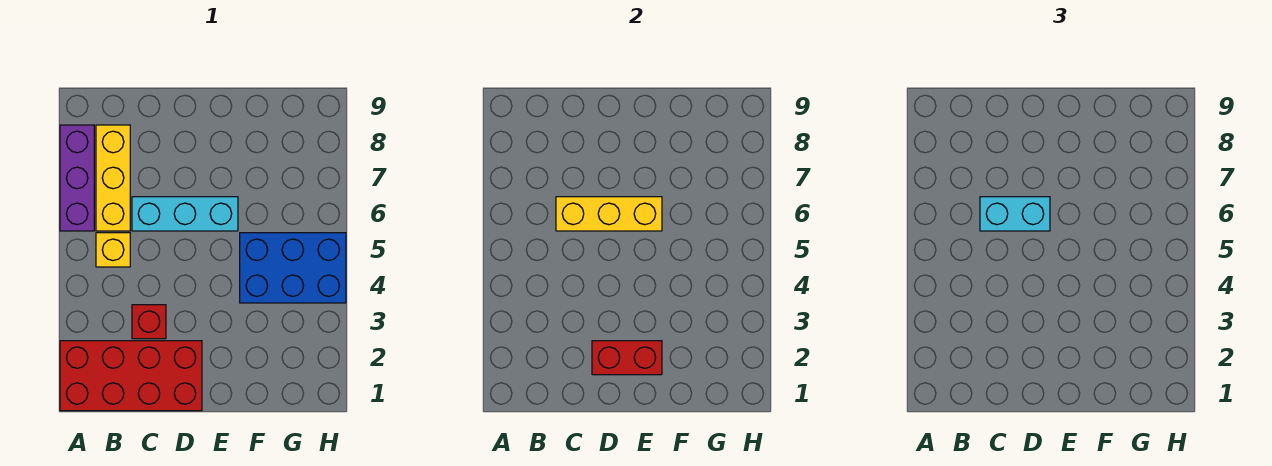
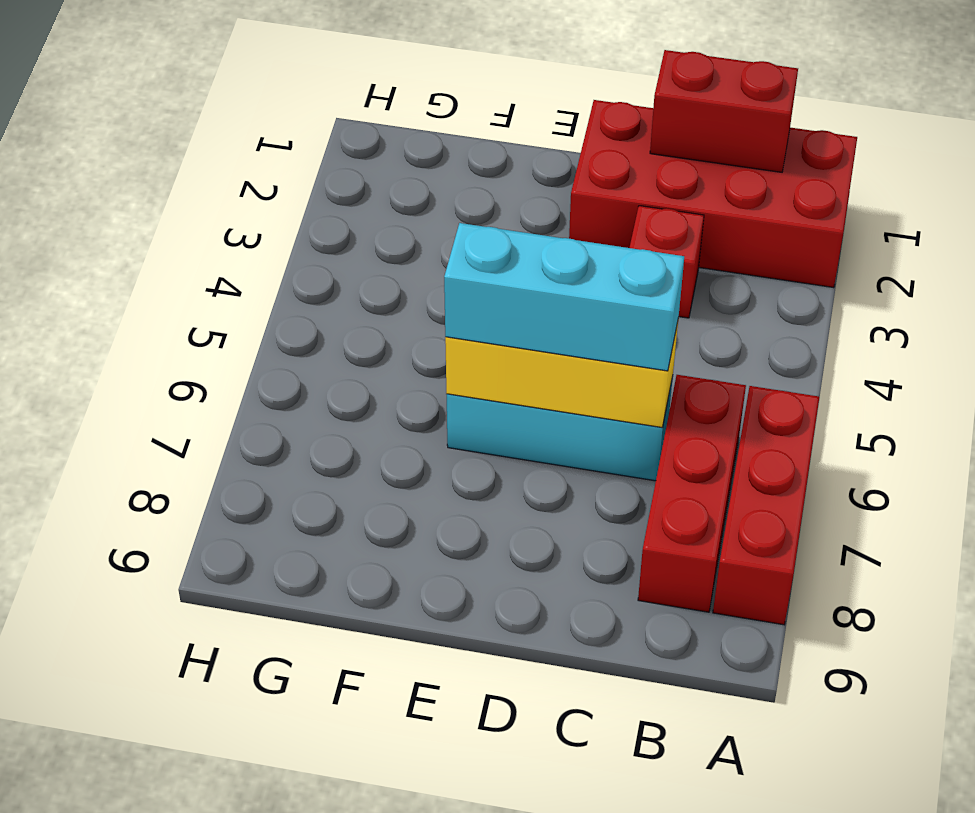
purple brick A6:A8 level 1 -> red brick A6:A8 level 1
yellow brick B5 level 1 -> none
yellow brick B6:B8 level 1 -> red brick B6:B8 level 1
cyan brick C6:D6 level 3 -> cyan brick C6:E6 level 3
red brick D2:E2 level 2 -> red brick B1:C1 level 2
blue brick F4:H5 level 1 -> none

